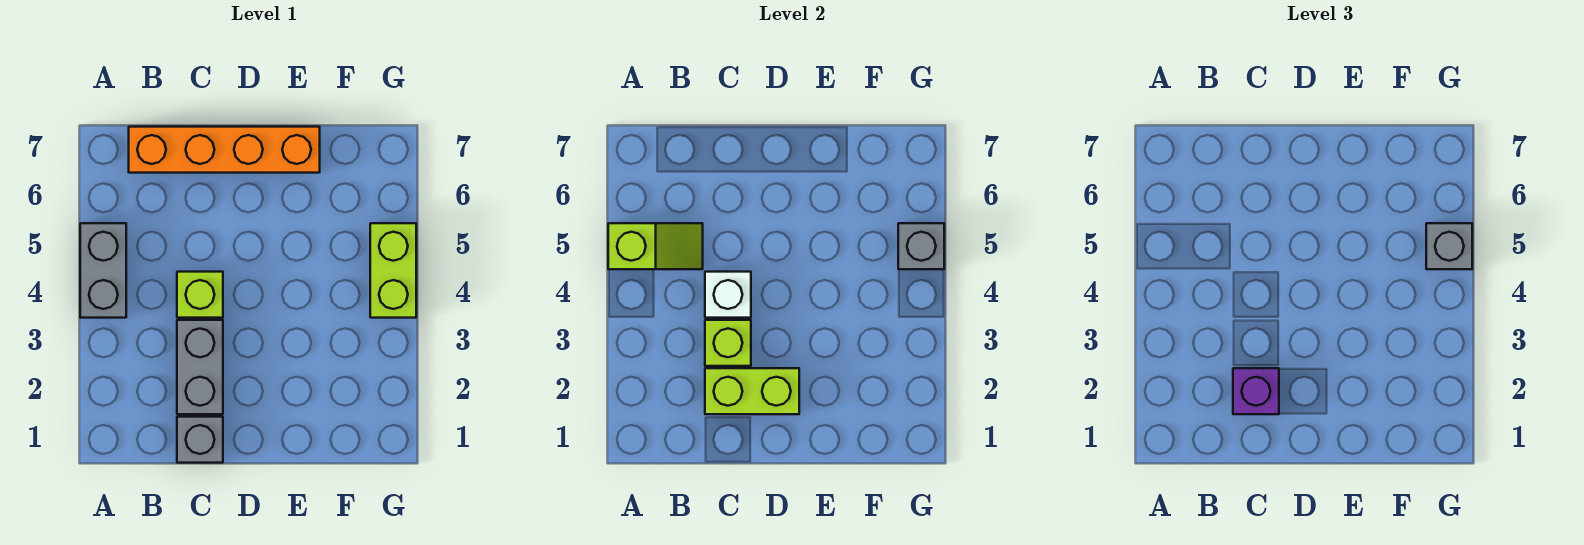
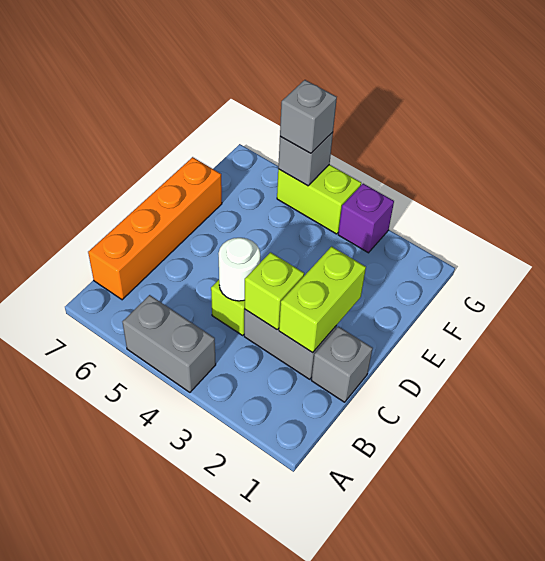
lime slope A5:B5 level 2 top A -> none
purple brick C2 level 3 -> purple brick G3 level 1
white brick C4 level 2 -> white round brick C4 level 2

